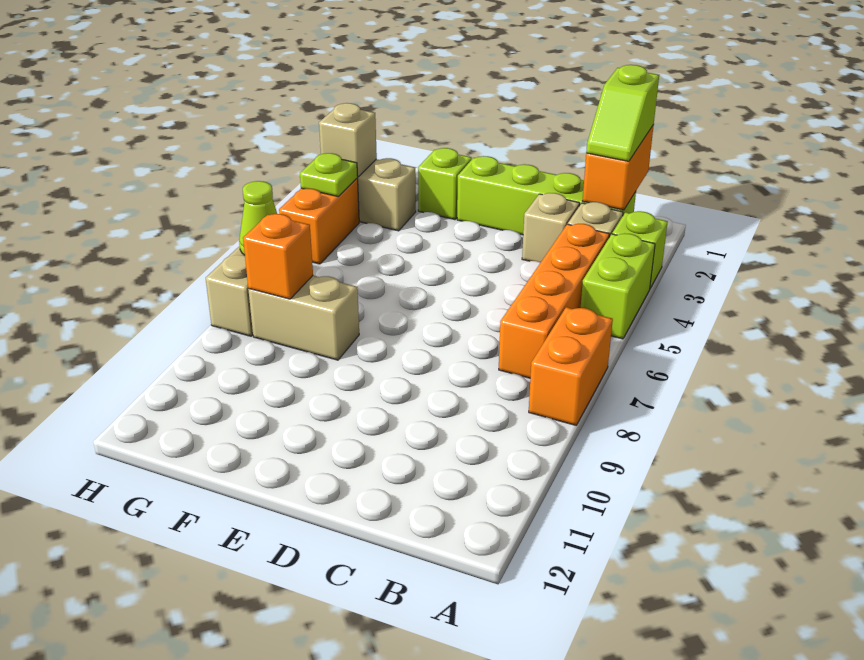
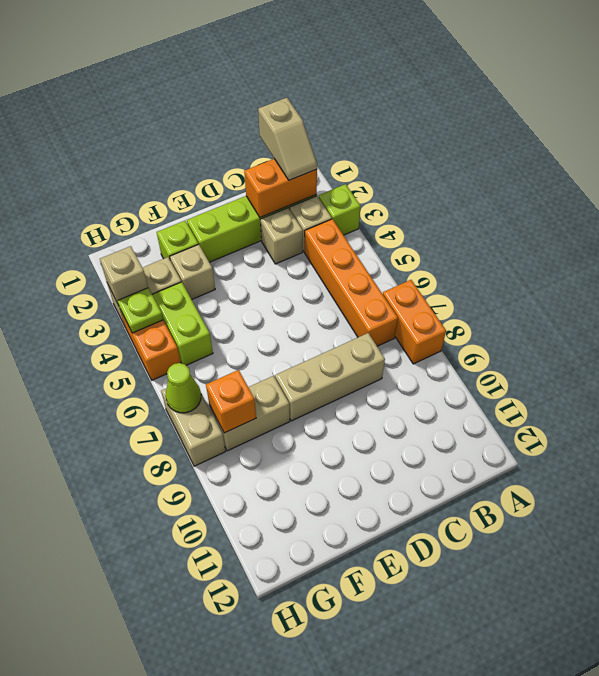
lime brick A4:A5 level 1 -> lime brick G4:G5 level 1
orange brick B1:B2 level 2 -> orange brick B2:C2 level 2
lime slope B1:B2 level 3 top 1 -> tan slope B1:B2 level 3 top 1
none -> tan brick C8:E8 level 1
none -> tan brick F3 level 1

